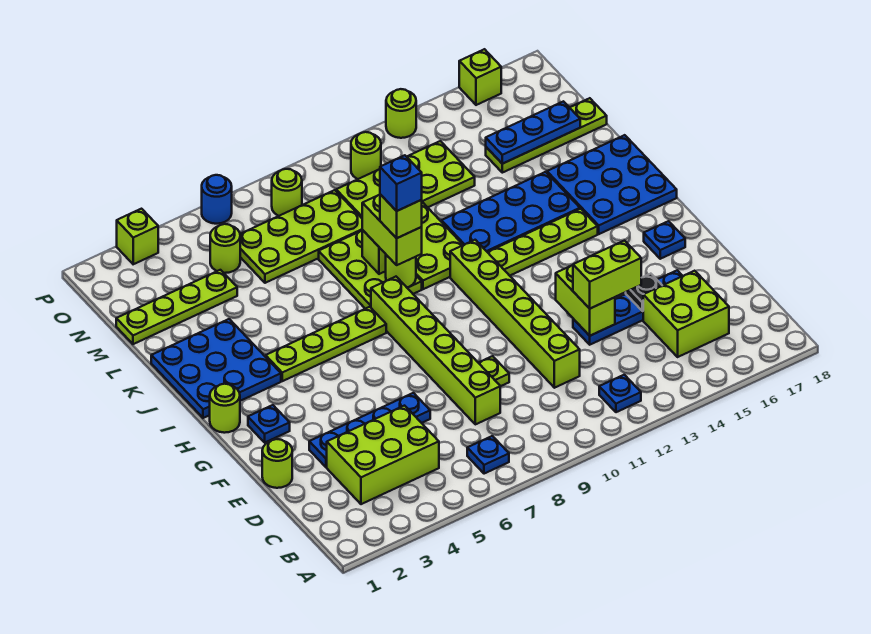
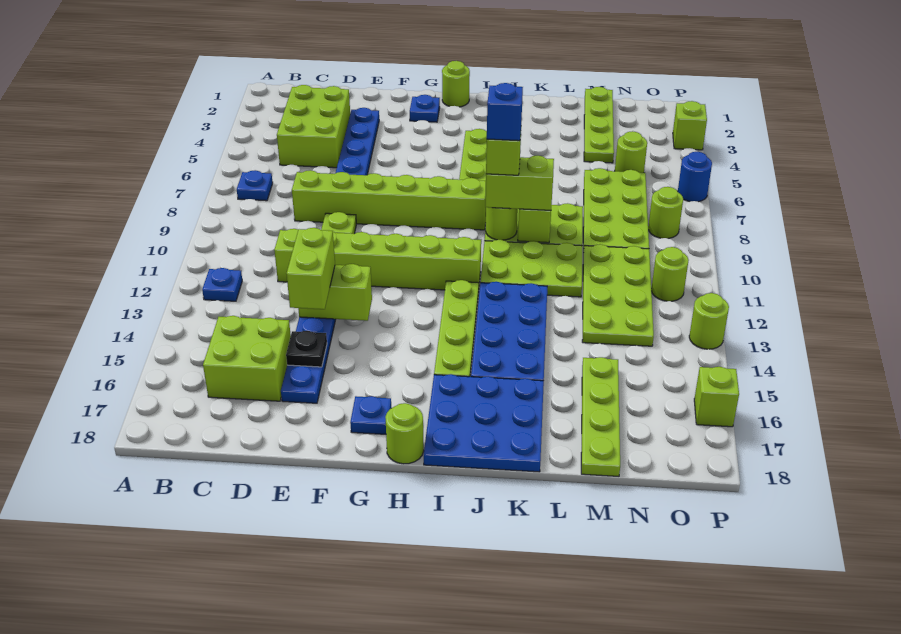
lime round brick E1 level 1 -> lime round brick H18 level 1
blue plate I1:K3 level 1 -> none
blue plate M15:M17 level 2 -> none

